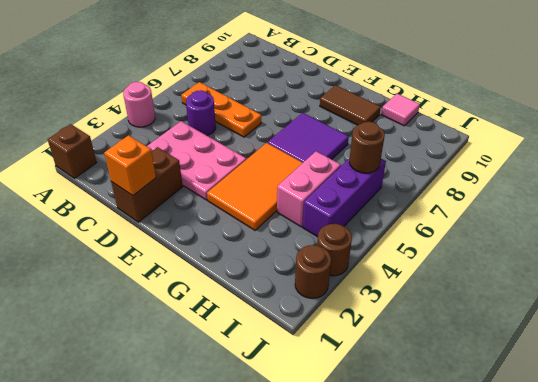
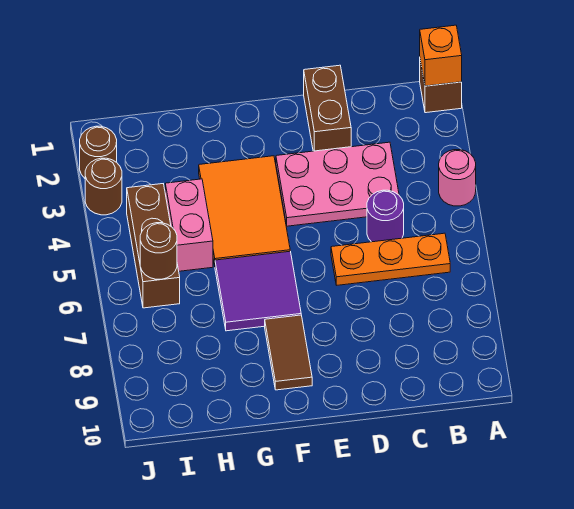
orange brick D1 level 2 -> orange brick A1 level 2
brown tile F9:G9 level 1 -> brown tile F8:F9 level 1
pink tile H10 level 1 -> none
purple brick I4:I6 level 1 -> brown brick I4:I6 level 1

